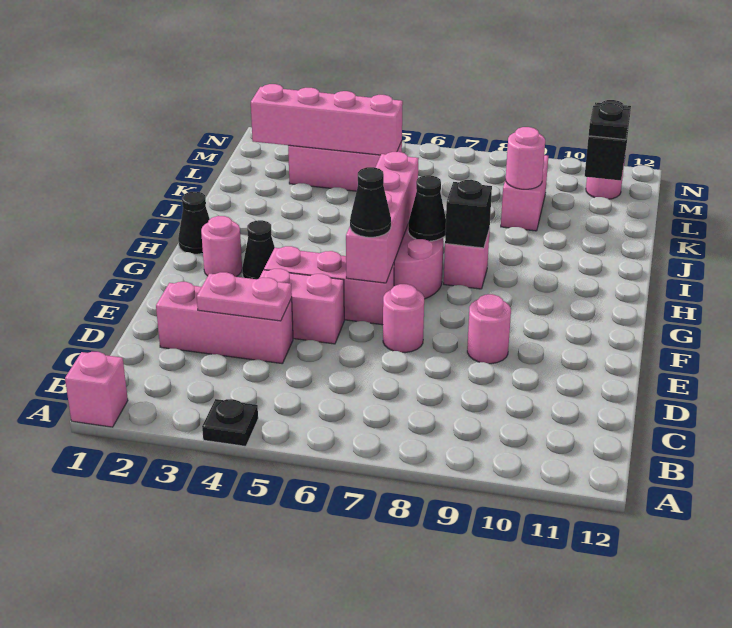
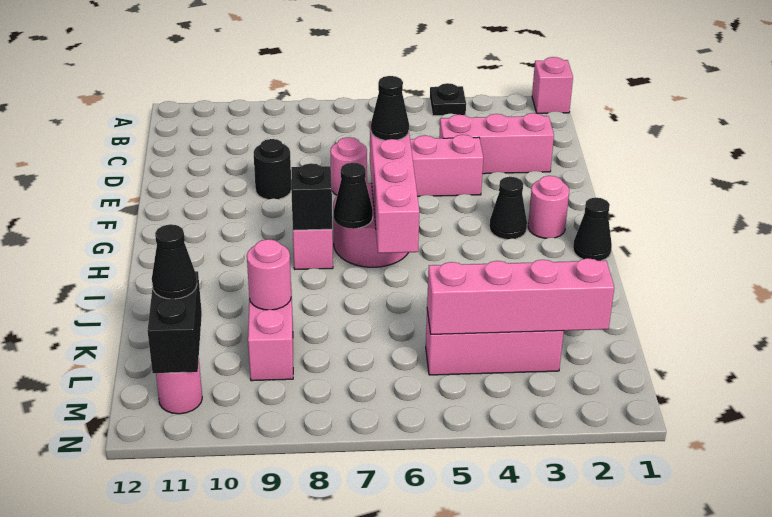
pink plate D3:D4 level 2 -> none
pink round brick E9 level 1 -> black round brick E9 level 1
pink brick F4:F6 level 1 -> none
black plate L11 level 3 -> black cone L11 level 3

